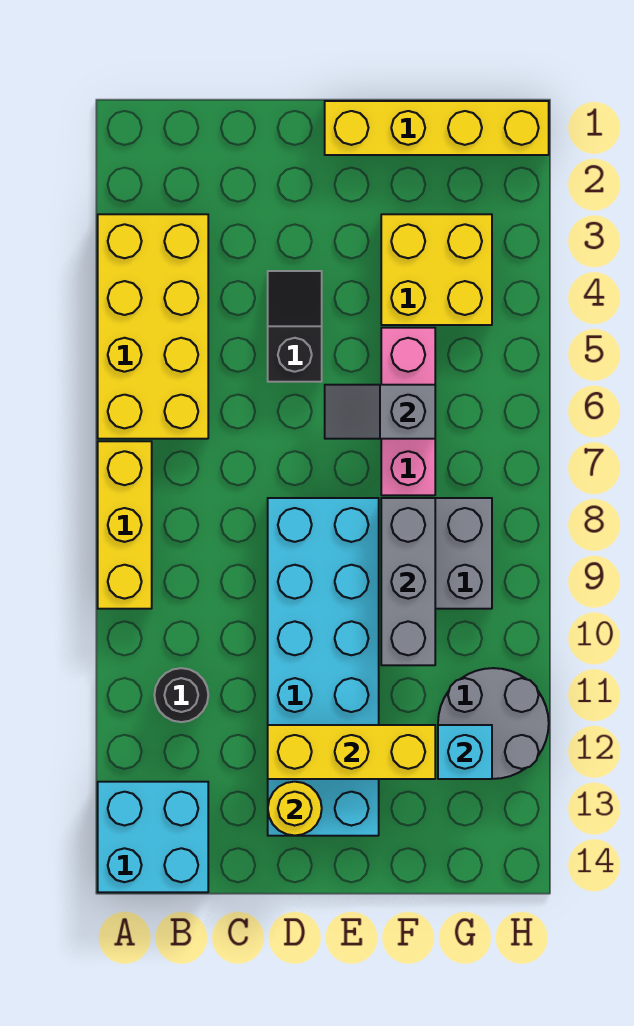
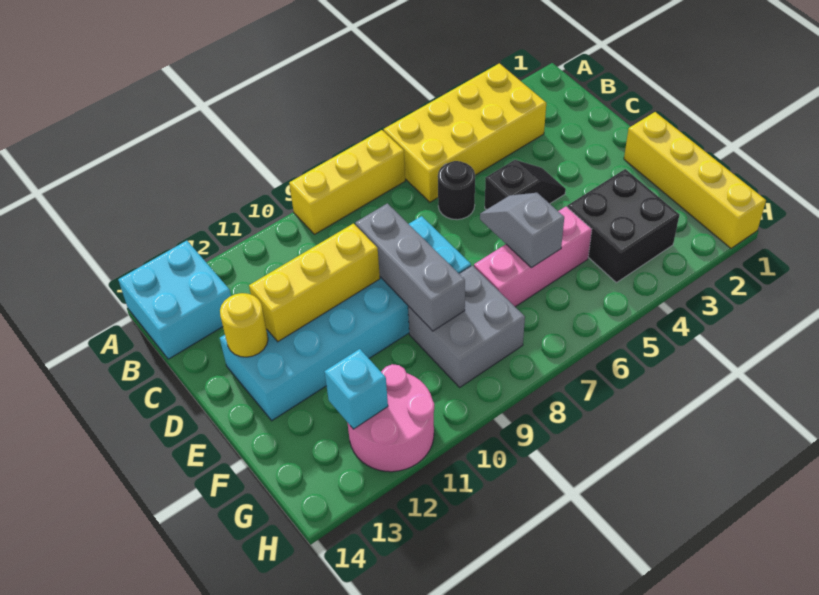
black round brick B11 level 1 -> black round brick C6 level 1
yellow brick D12:F12 level 2 -> yellow brick D10:D12 level 2
yellow brick F3:G4 level 1 -> black brick F3:G4 level 1
grey brick F8:F10 level 2 -> grey brick D9:F9 level 2
grey round brick G11:H12 level 1 -> pink round brick G11:H12 level 1

